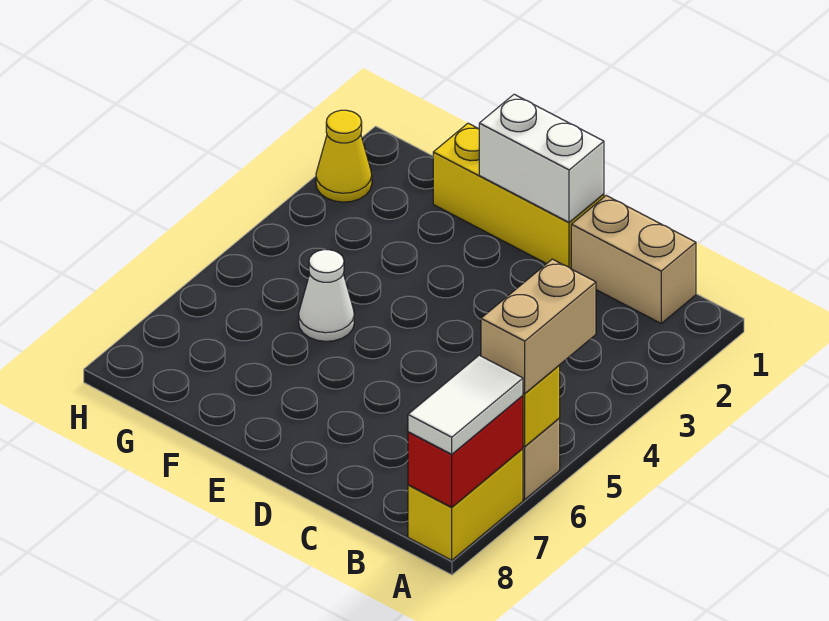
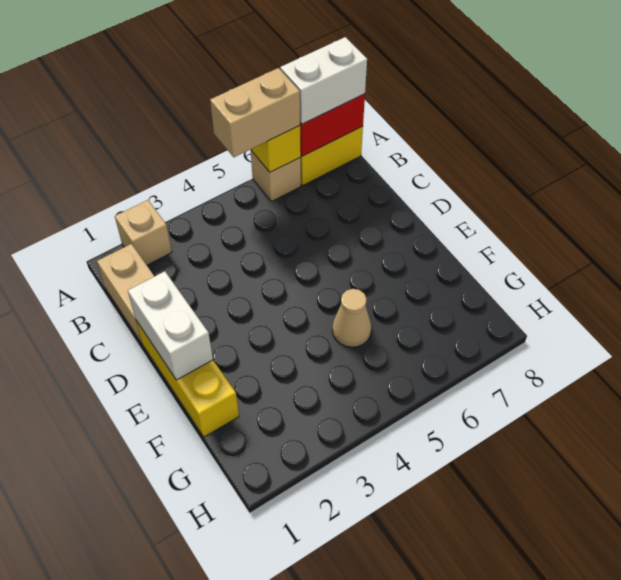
none -> tan brick A2 level 1
white tile A7:A8 level 3 -> white brick A7:A8 level 3
white cone F5 level 1 -> tan cone F5 level 1
yellow cone H2 level 1 -> none

